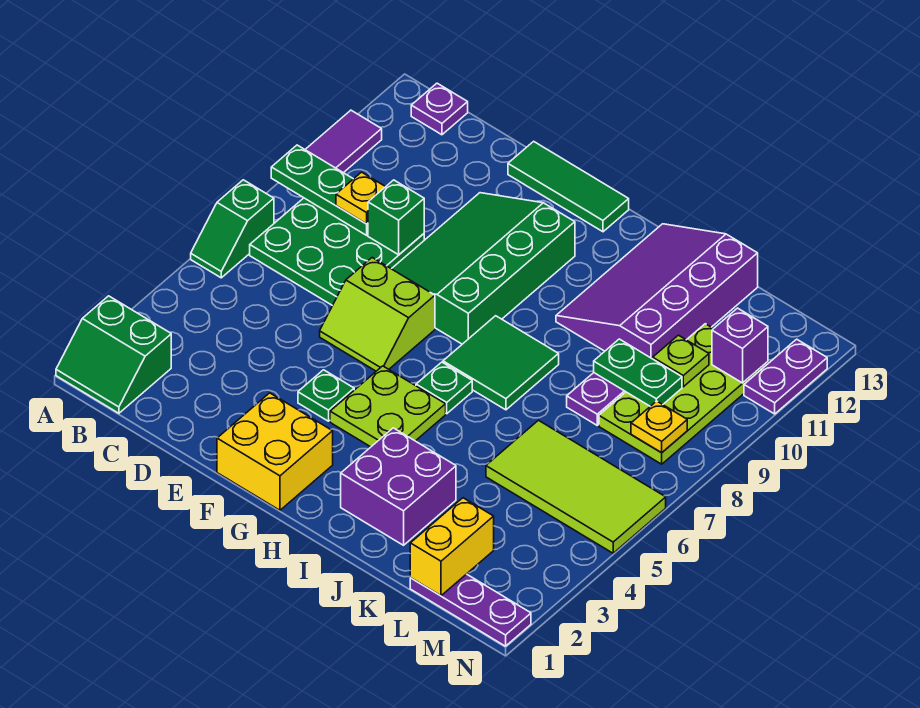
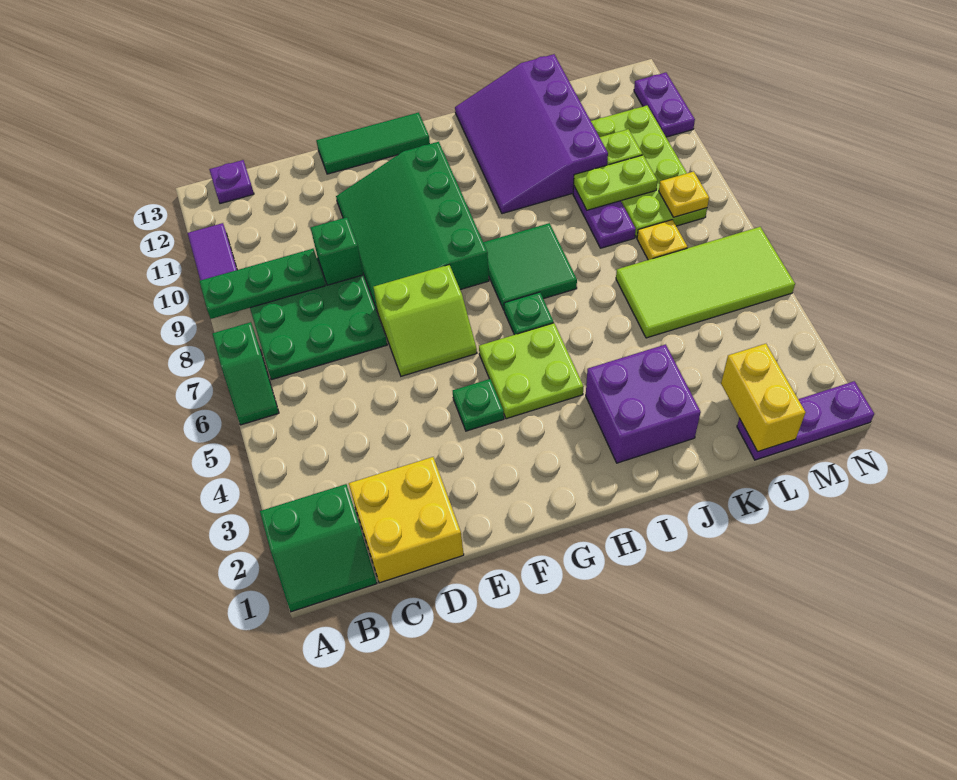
yellow plate C9 level 3 -> yellow plate L7 level 1
yellow brick F1:G2 level 1 -> yellow brick C1:D2 level 1
green plate K9:L9 level 2 -> lime plate K9:L9 level 2
purple brick M11 level 2 -> none

